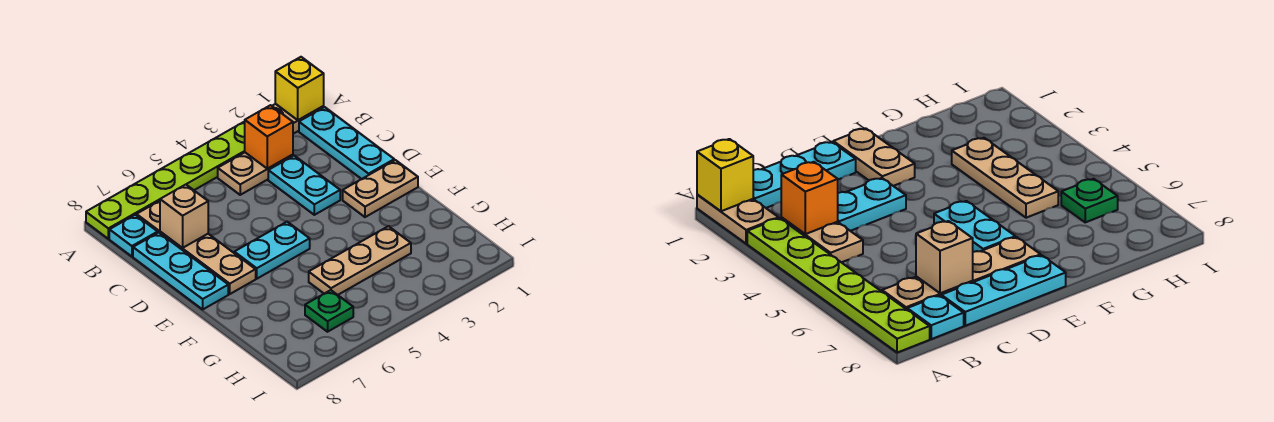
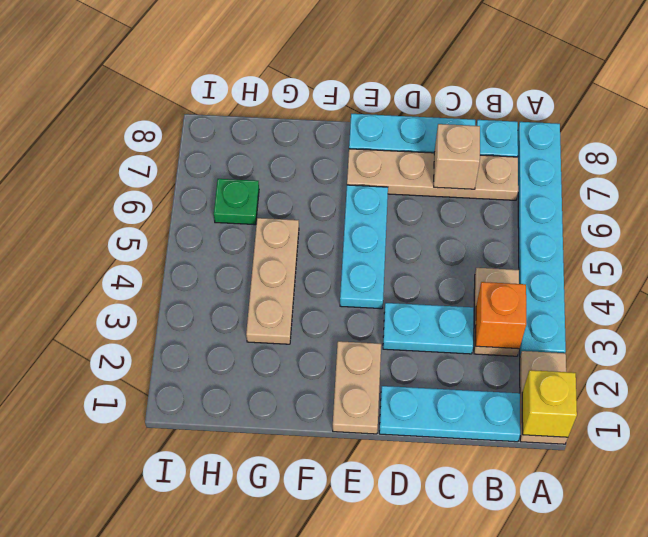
lime plate A3:A8 level 1 -> cyan plate A3:A8 level 1
cyan plate E5:E6 level 1 -> cyan plate E4:E6 level 1

